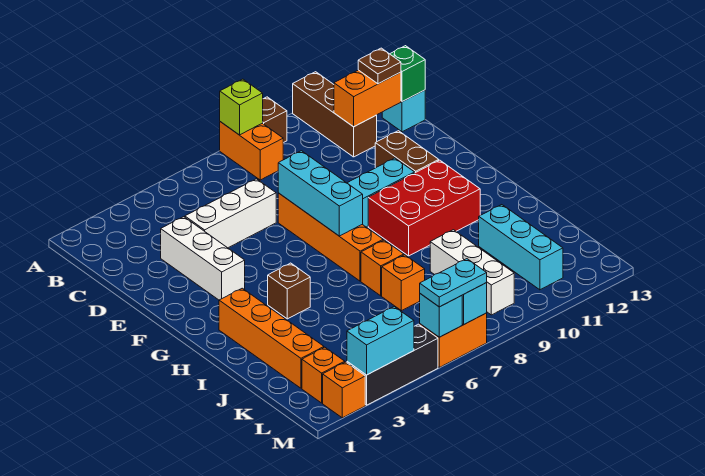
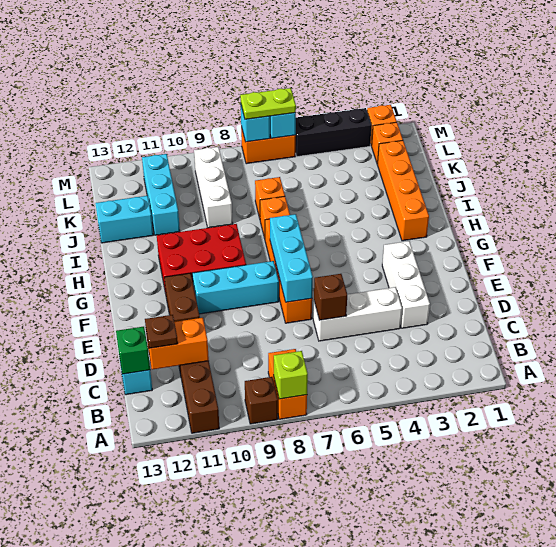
brown brick H4 level 1 -> brown brick D6 level 2
cyan brick M3:M4 level 2 -> cyan brick J12:J13 level 1
cyan plate M6:M7 level 3 -> lime plate M6:M7 level 3

